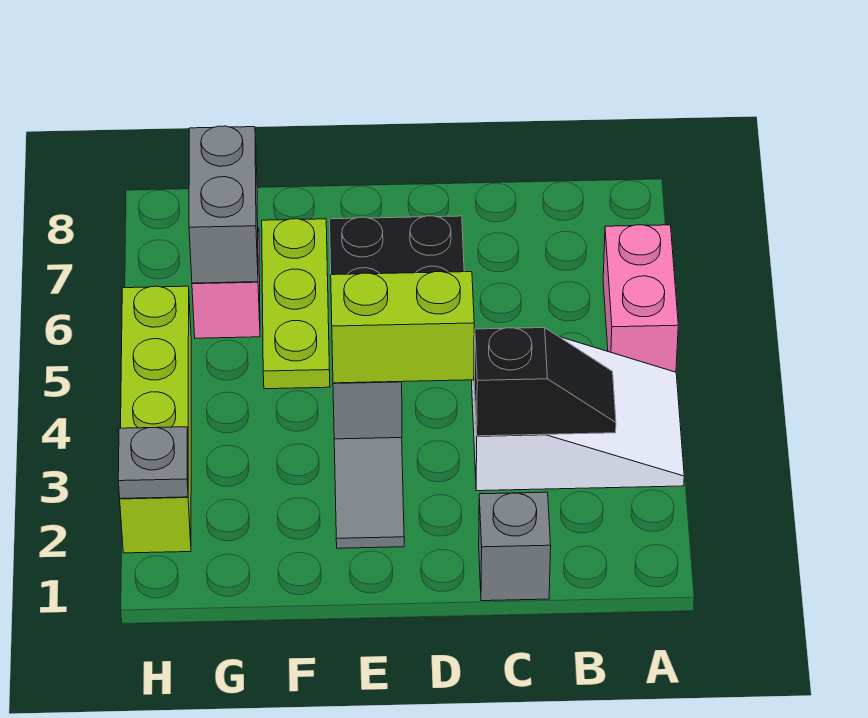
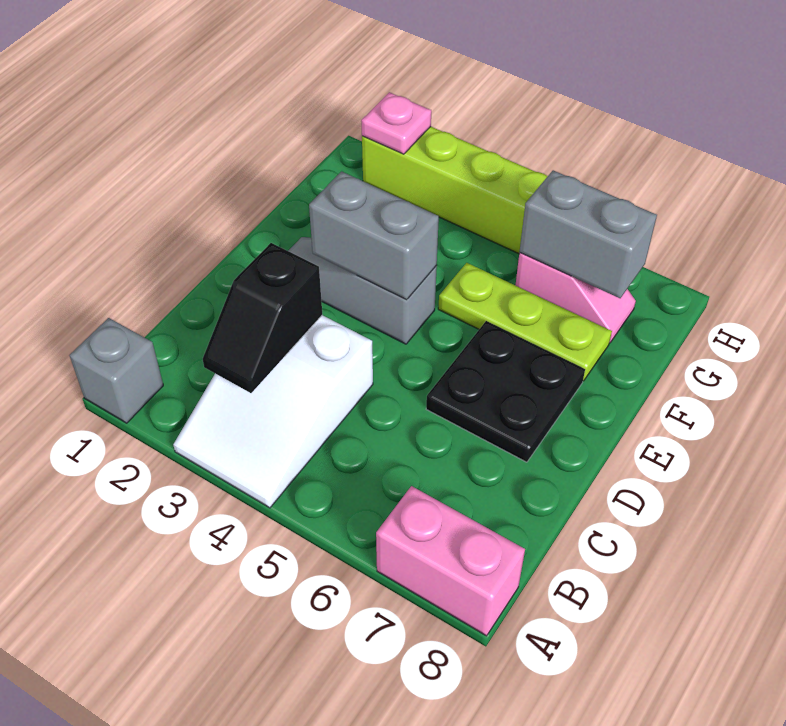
pink brick A5:A6 level 1 -> pink brick A7:A8 level 1
grey brick C1 level 1 -> grey brick A1 level 1
lime brick D3:E3 level 3 -> none
grey plate H2 level 2 -> pink plate H2 level 2

